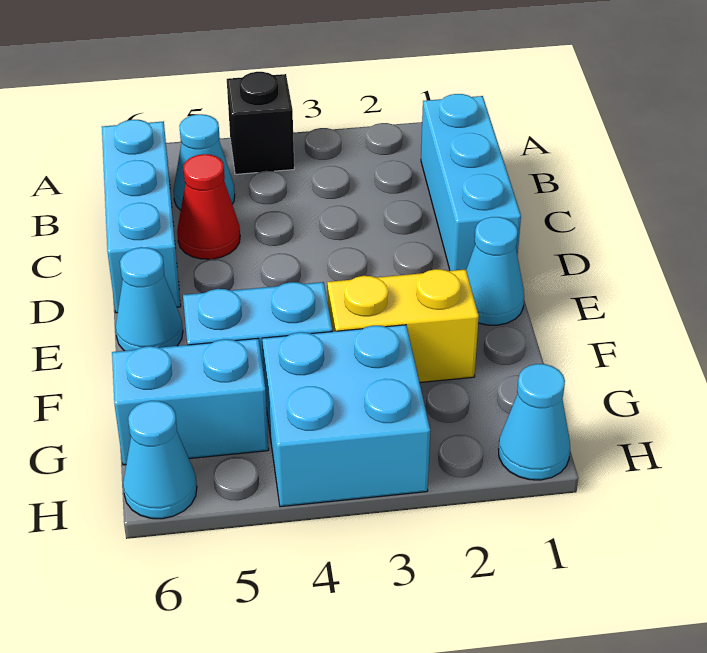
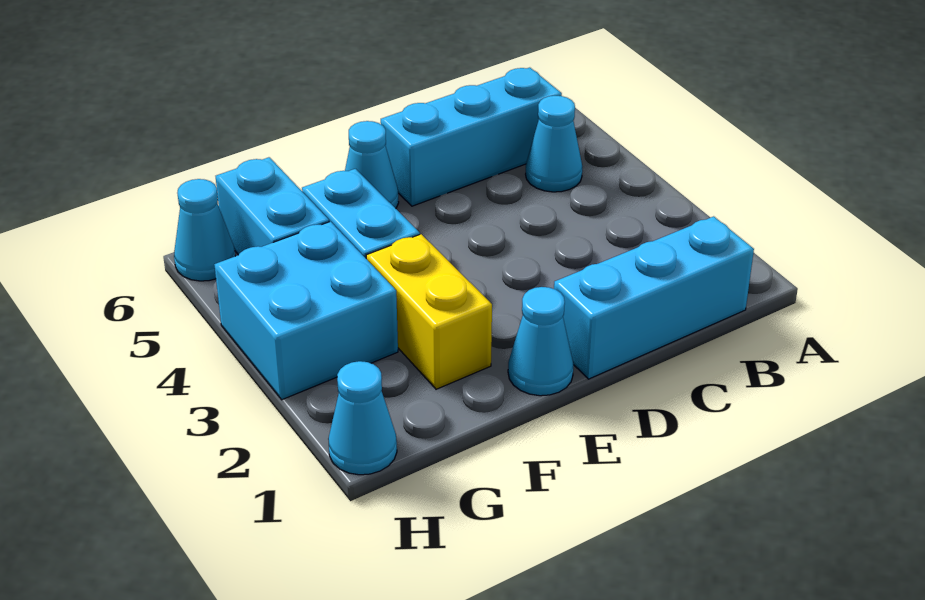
black brick A4 level 1 -> none
red cone C5 level 1 -> none

